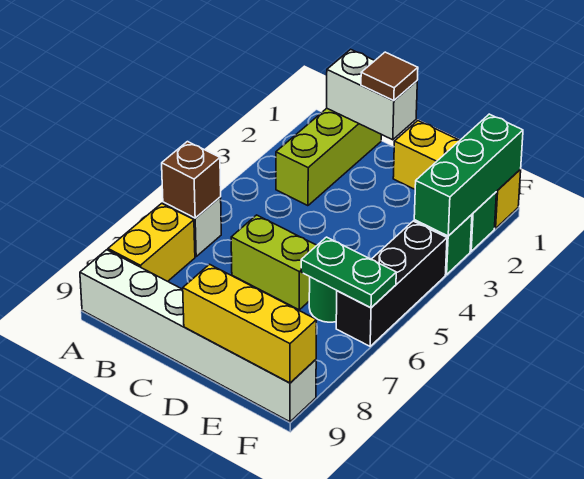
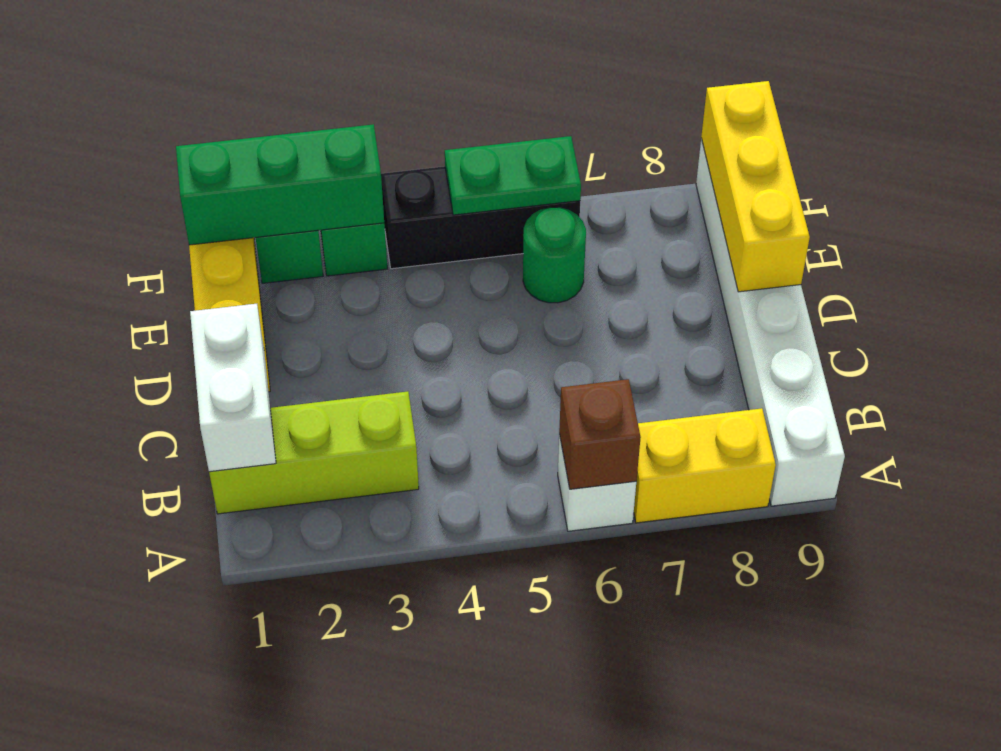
brown tile C1 level 3 -> none
lime brick C6:D6 level 1 -> none
green plate E6:F6 level 2 -> green plate F5:F6 level 2

